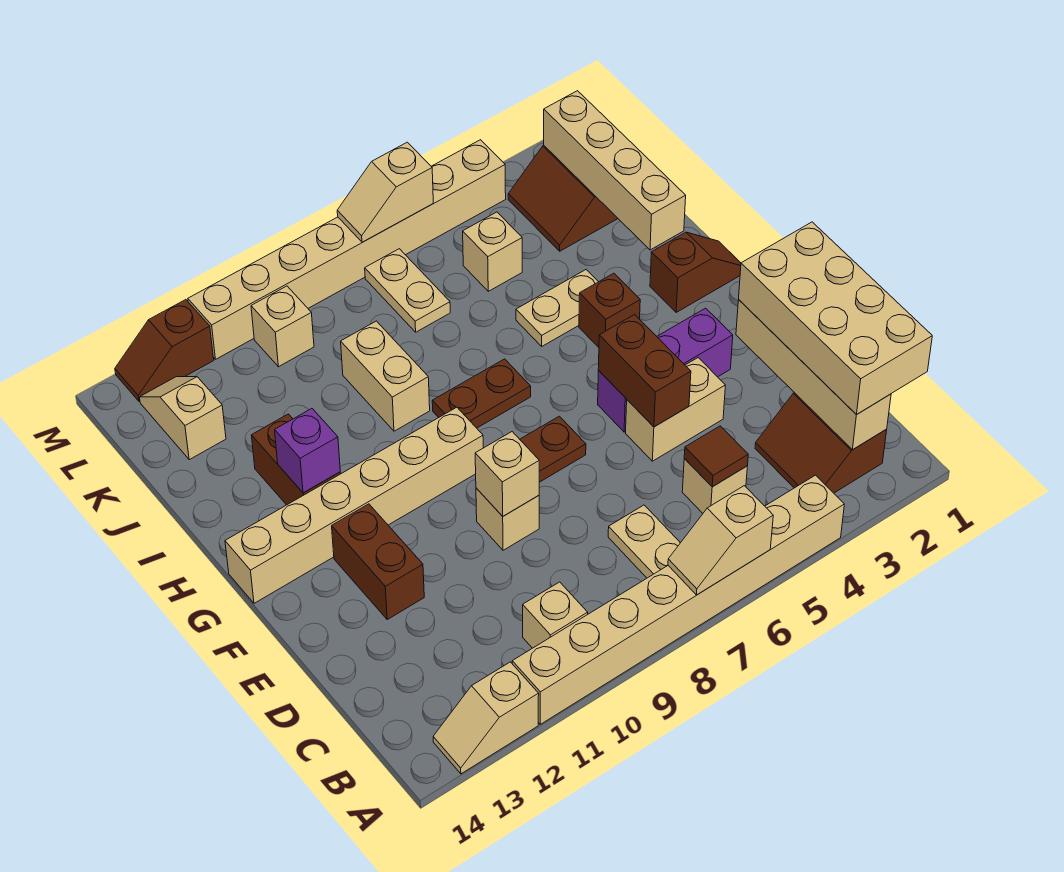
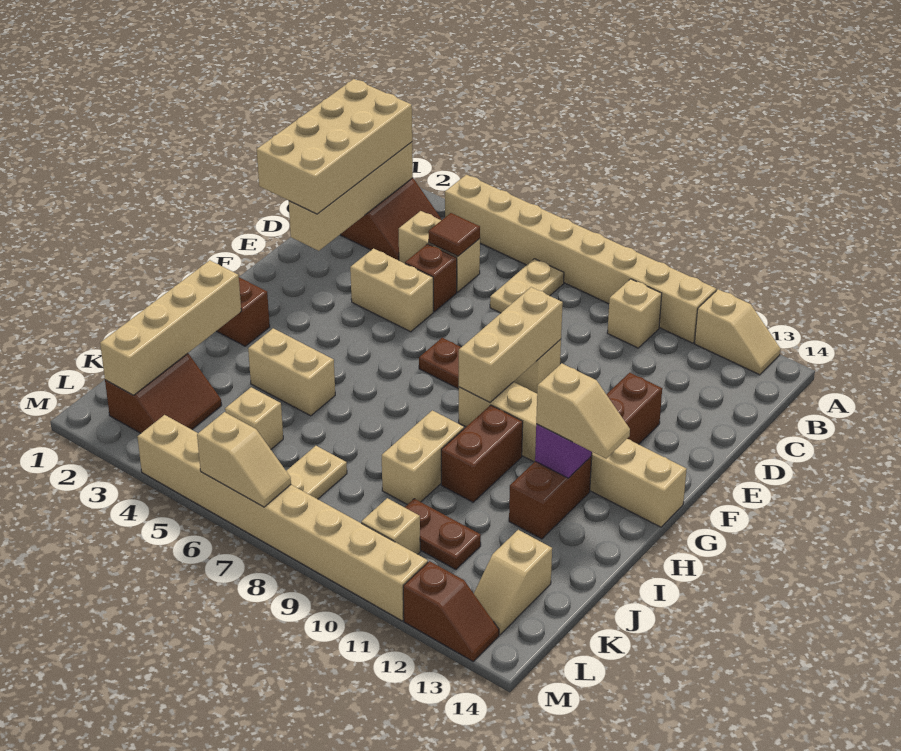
tan slope A6:A7 level 2 top 6 -> tan slope H12:H13 level 3 top 12
tan brick C5 level 1 -> tan brick C4:C5 level 1
brown brick E5:F5 level 2 -> brown brick H10:I10 level 1
tan brick E9 level 2 -> tan brick E9:G9 level 2
purple brick F3:F5 level 1 -> none
brown brick H4 level 1 -> brown brick D5 level 1
brown plate H7:H8 level 1 -> brown plate K10:K11 level 1
tan plate I4:I5 level 1 -> tan brick I4:I5 level 1

